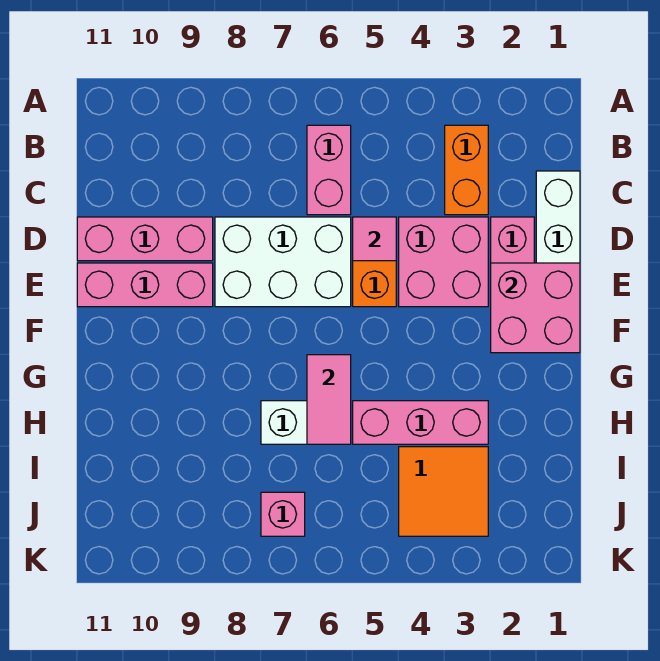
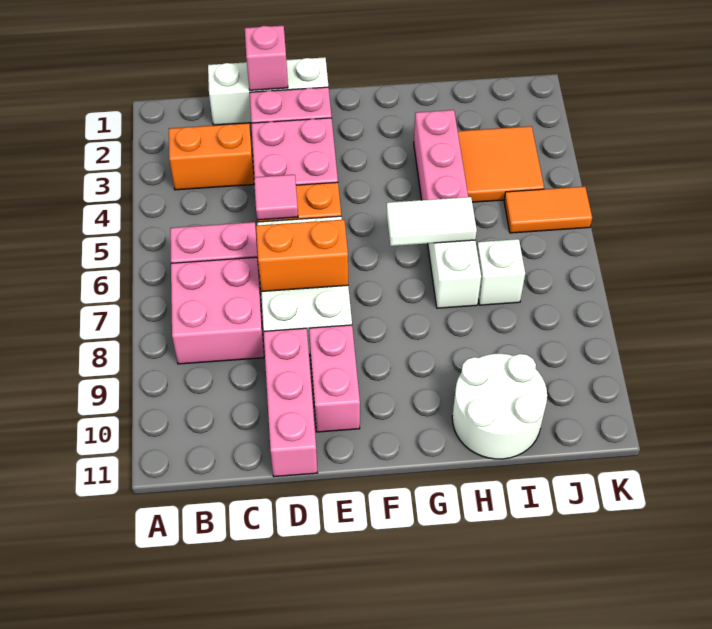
none -> orange brick D7:E7 level 2
pink brick E1:F2 level 2 -> pink brick B7:C8 level 1
pink brick E9:E11 level 1 -> pink brick E9:E10 level 1
pink tile G6:H6 level 2 -> white tile G6:H6 level 2
none -> white round brick H10:I11 level 1
none -> white brick I7 level 1
none -> orange tile J5:K5 level 1
pink brick J7 level 1 -> pink brick D1 level 2

